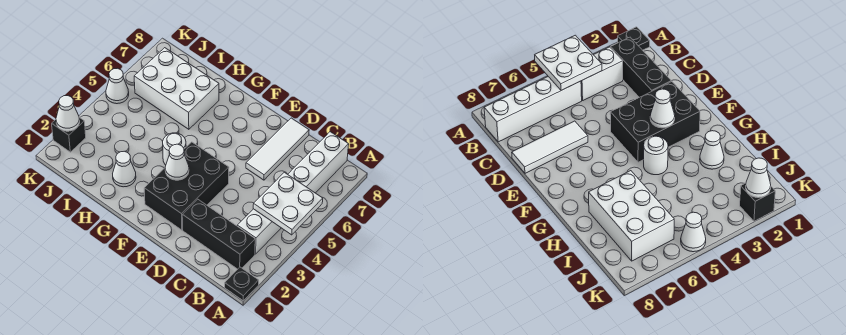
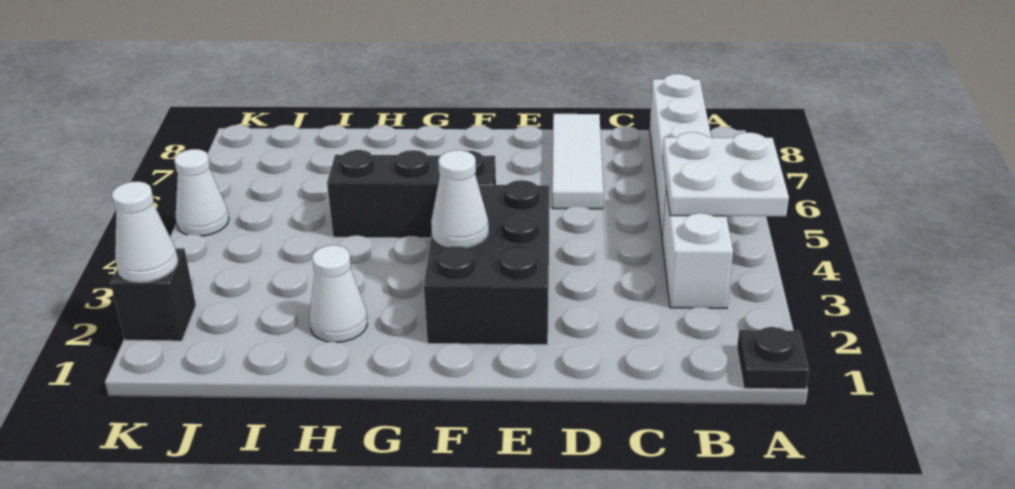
black brick B2:D2 level 1 -> black brick F5:H5 level 1
white round brick G4 level 1 -> none
white brick H6:J7 level 1 -> none

